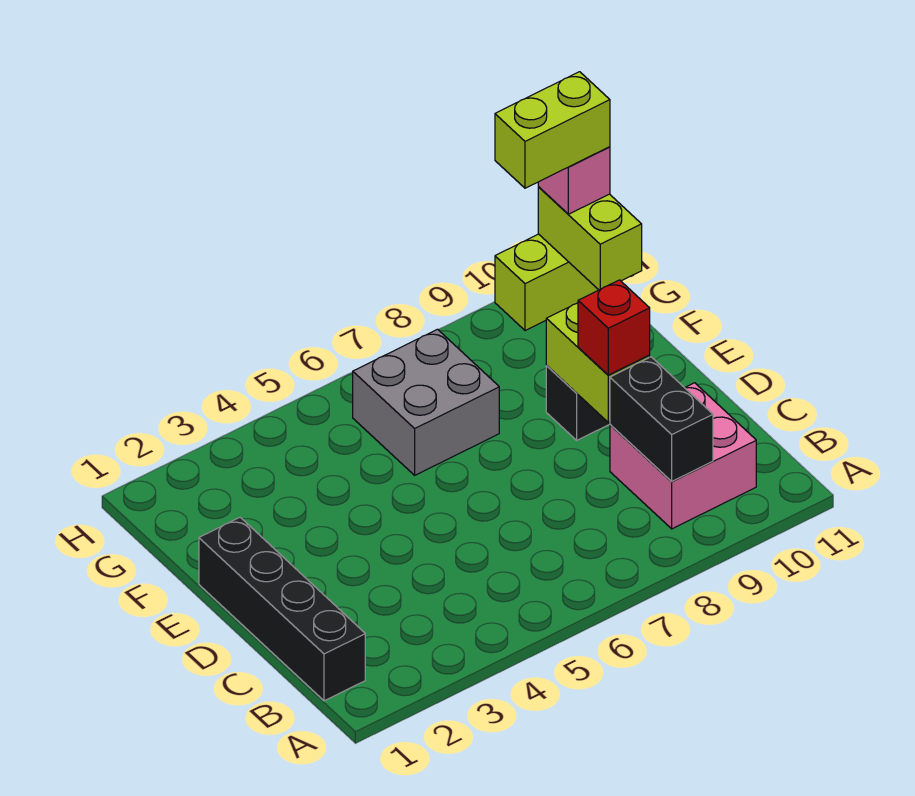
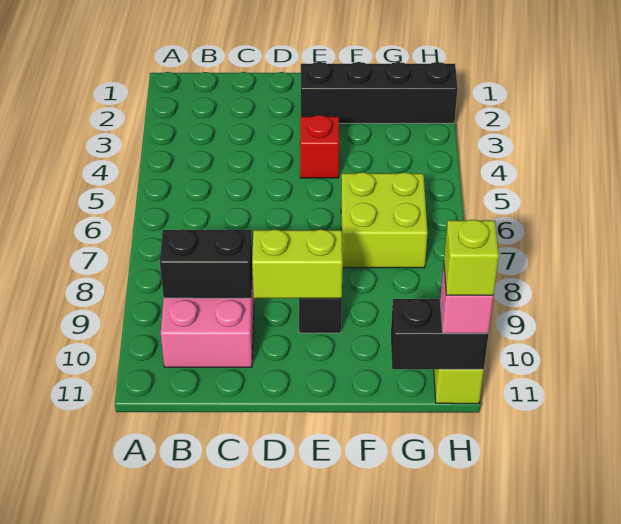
black brick B1:E1 level 1 -> black brick E2:H2 level 1
red brick D9 level 3 -> red brick E4 level 1
grey brick F6:G7 level 1 -> lime brick F6:G7 level 1
lime brick G11:H11 level 2 -> black brick G11:H11 level 2
lime brick H10:H11 level 4 -> lime brick H11 level 4

